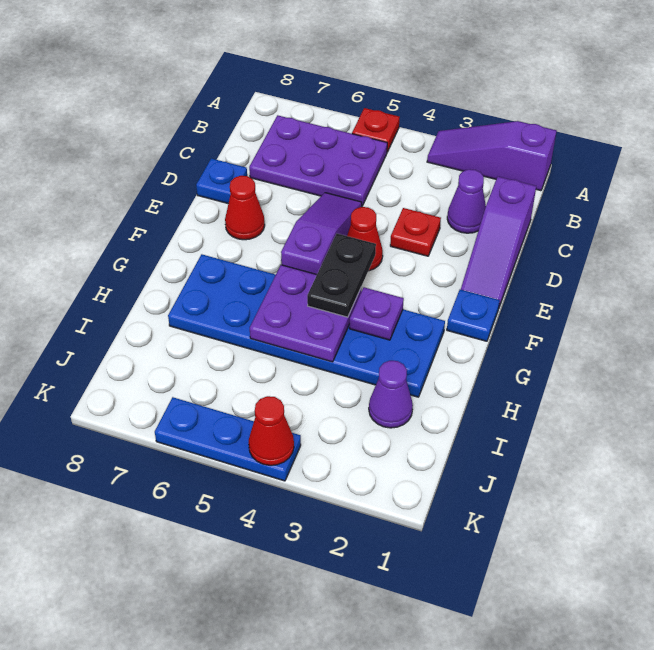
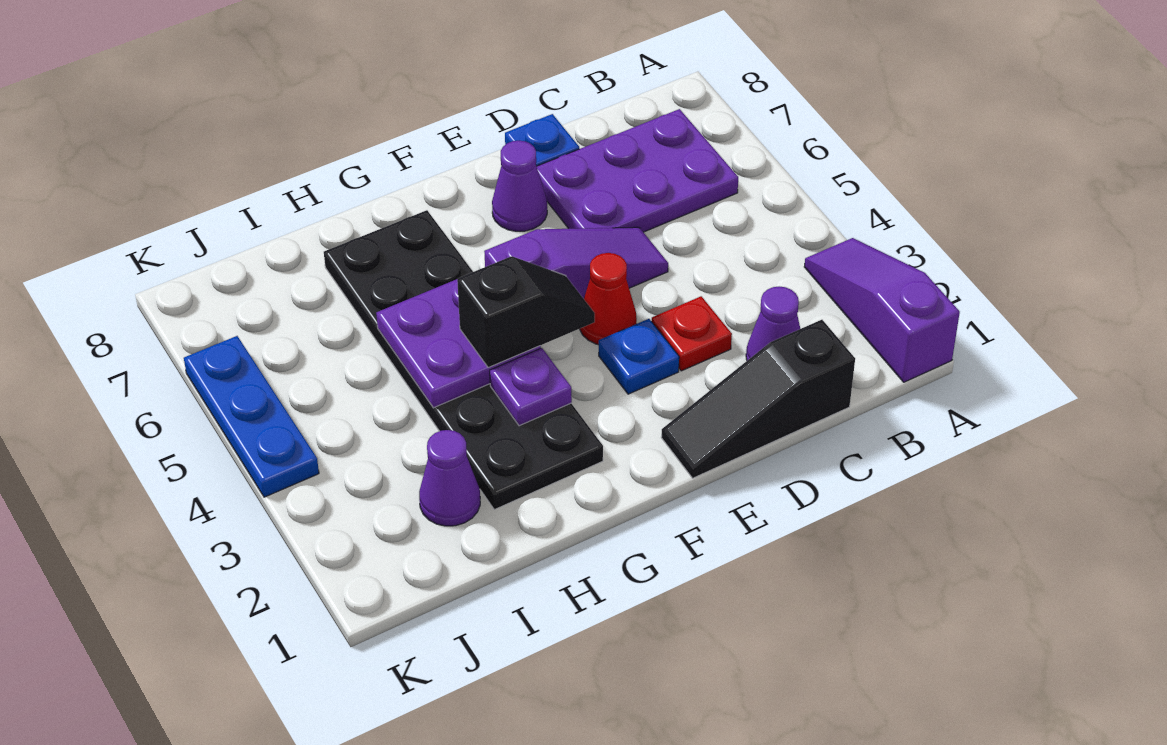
red plate A5 level 1 -> none
purple plate B5:C7 level 1 -> purple plate B6:D7 level 1
purple slope C1:E1 level 1 top C -> black slope C1:E1 level 1 top C
red cone E7 level 1 -> purple cone E7 level 1
blue plate F1 level 1 -> blue plate E3 level 1
black plate F4:G4 level 3 -> black slope F4:G4 level 3 top G
blue plate G2:H7 level 1 -> black plate G2:H7 level 1
red cone K4 level 2 -> none

